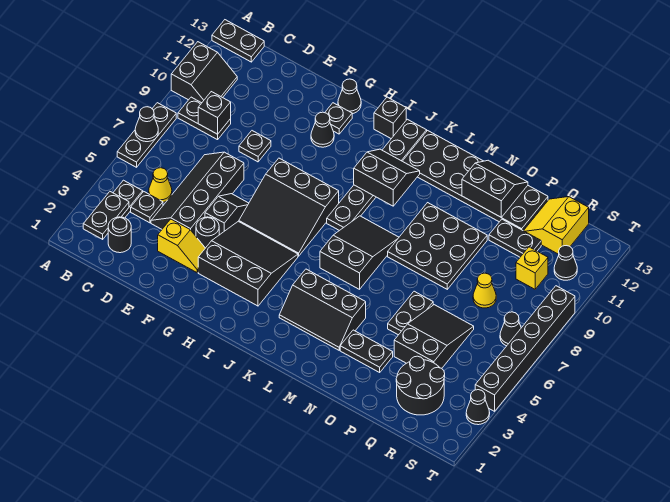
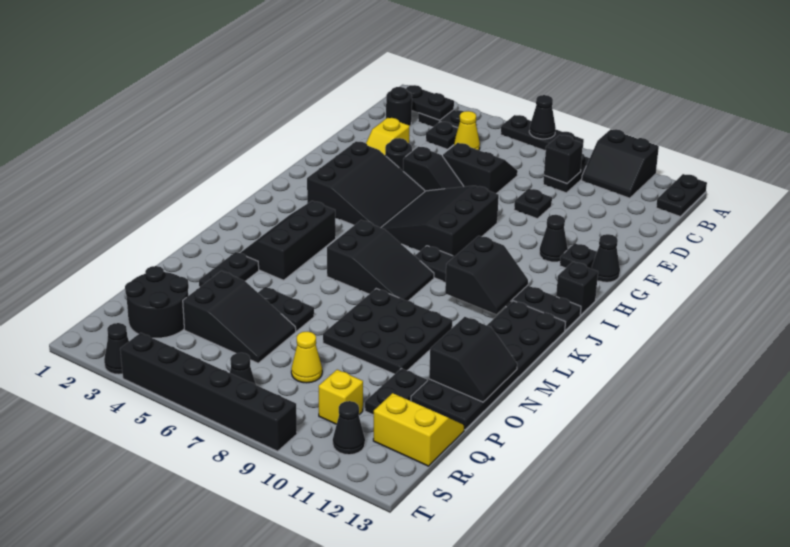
black slope D4:E7 level 1 top E -> black slope D6:E7 level 1 top E

